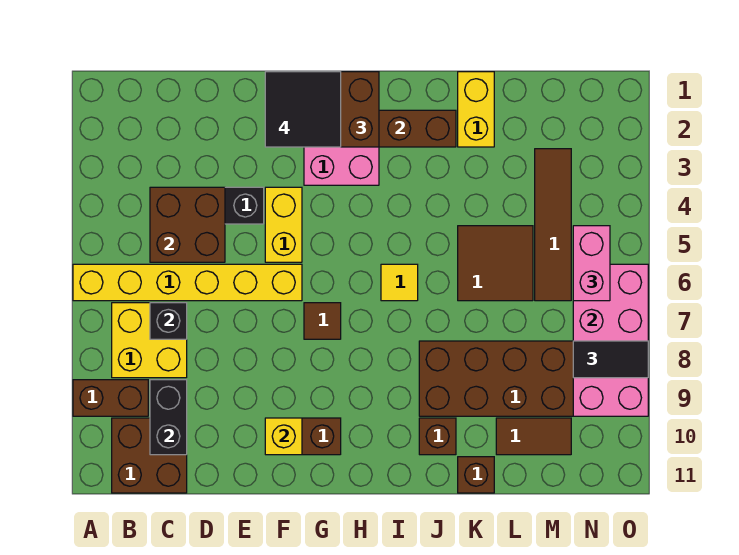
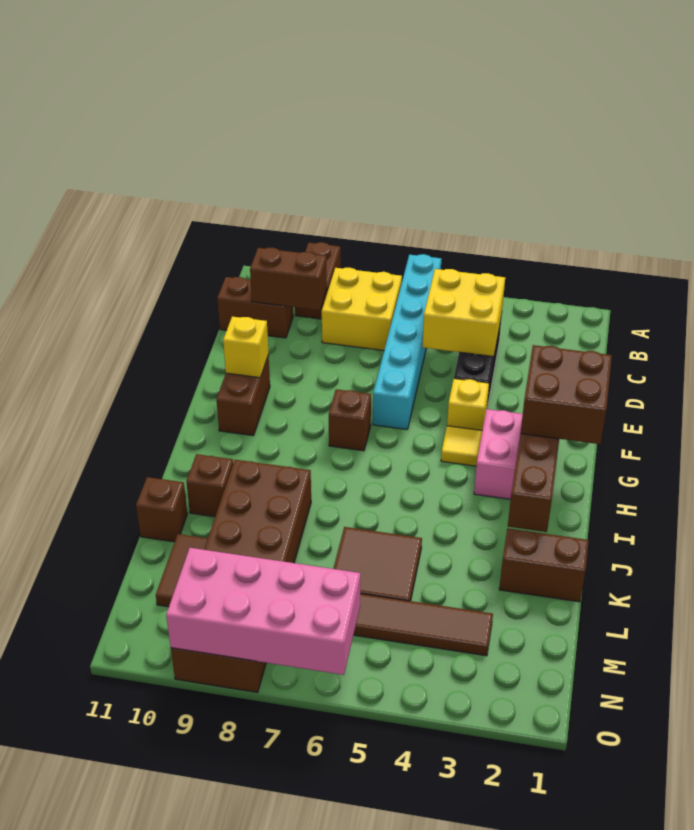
yellow brick A6:F6 level 1 -> cyan brick A6:F6 level 1
brown brick B10:C11 level 1 -> brown brick C10:C11 level 1
brown brick C4:D5 level 2 -> yellow brick C4:D5 level 2
black brick C7 level 2 -> none
black brick C9:C10 level 2 -> brown brick C9:C10 level 2
black tile F1:G2 level 4 -> none
yellow brick F4:F5 level 1 -> yellow brick F4 level 1
brown tile G7 level 1 -> brown brick G7 level 1
yellow tile I6 level 1 -> yellow tile G4 level 1
yellow brick K1:K2 level 1 -> brown brick K1:K2 level 1
pink brick N5:N6 level 3 -> none
black tile N8:O8 level 3 -> none

